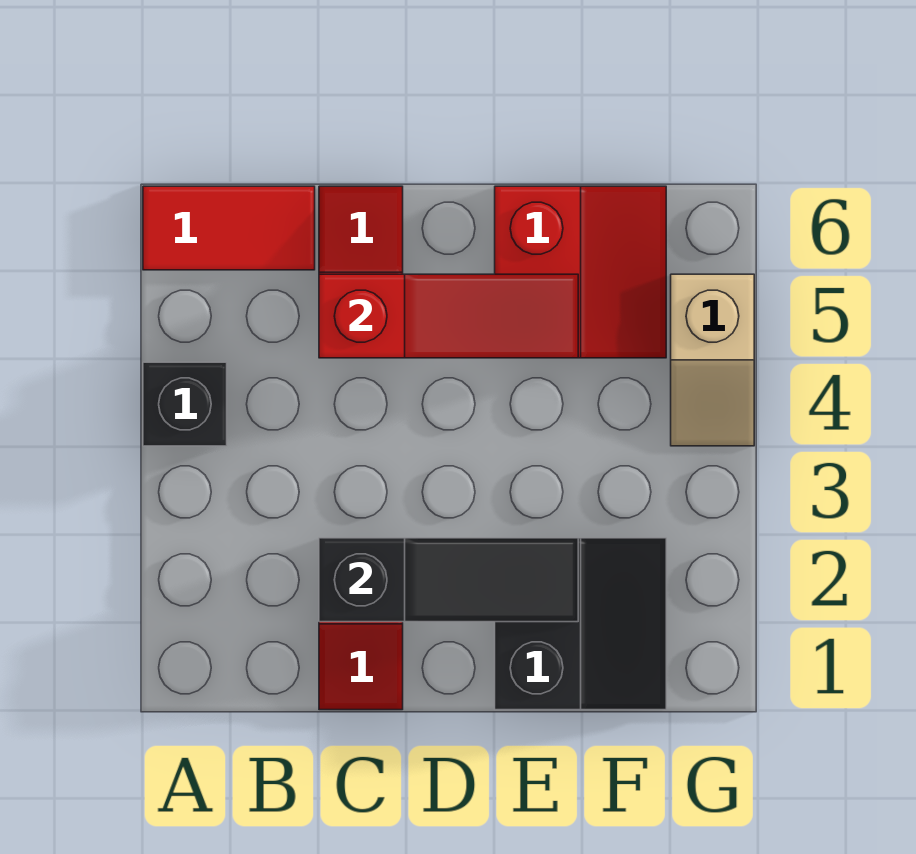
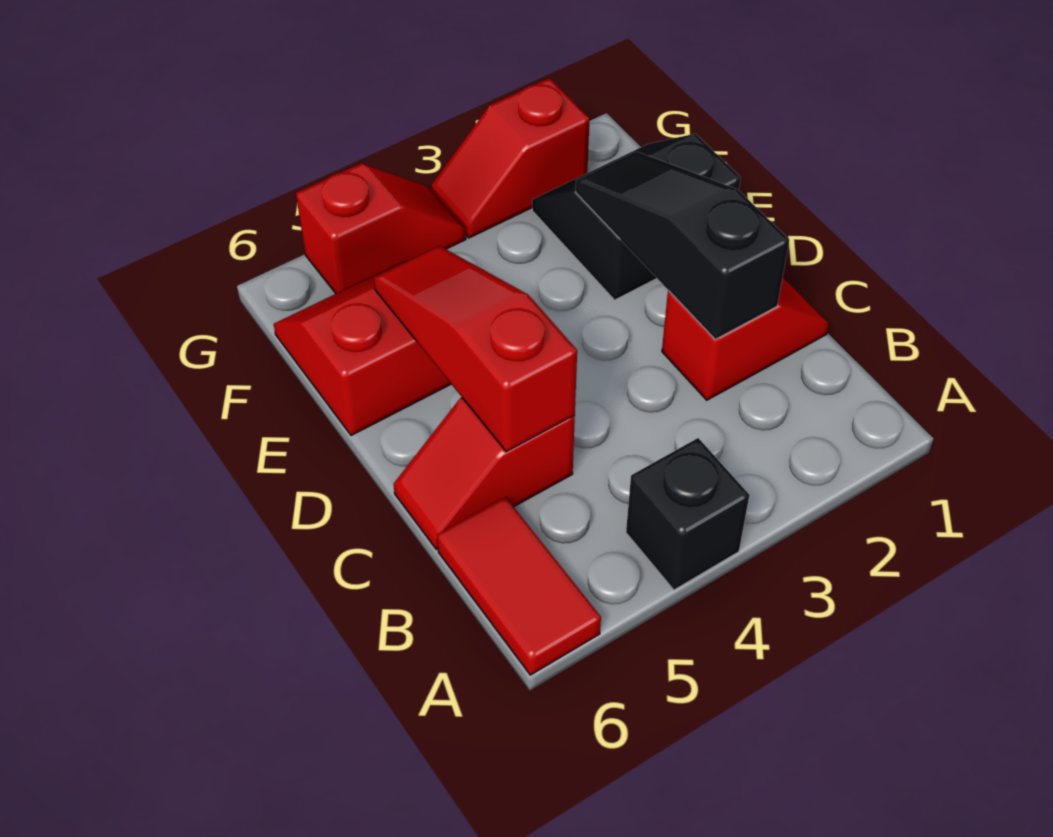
none -> red slope G2:G3 level 1 top 2
tan slope G4:G5 level 1 top 5 -> red slope G4:G5 level 1 top 5

